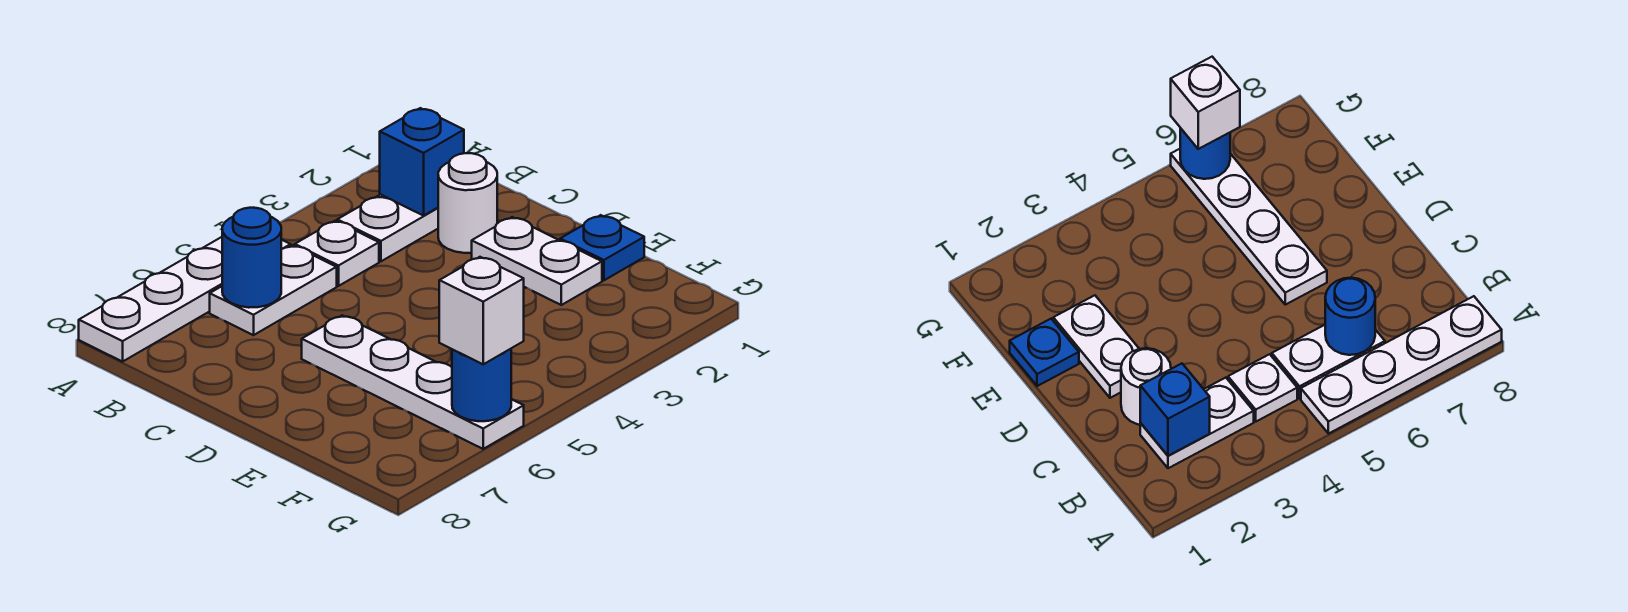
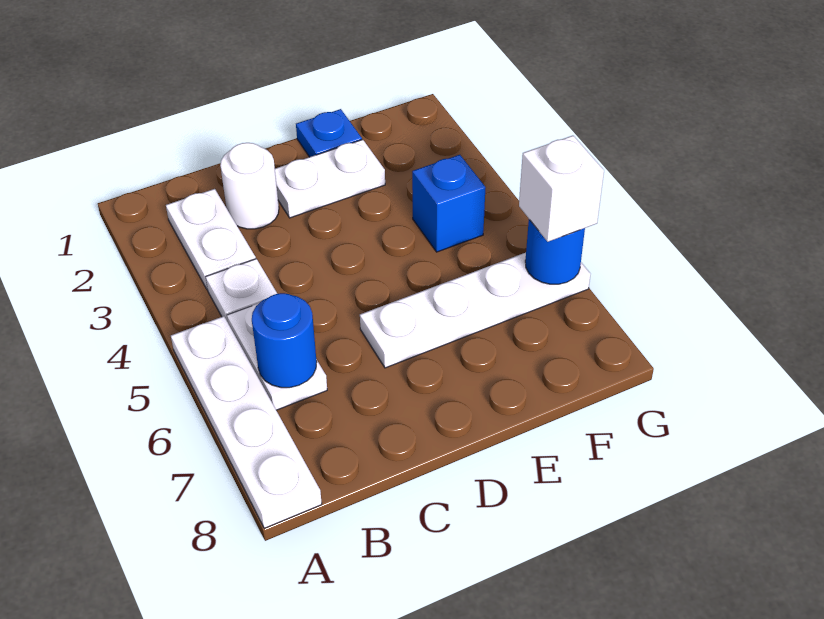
blue brick B2 level 2 -> blue brick F4 level 1

